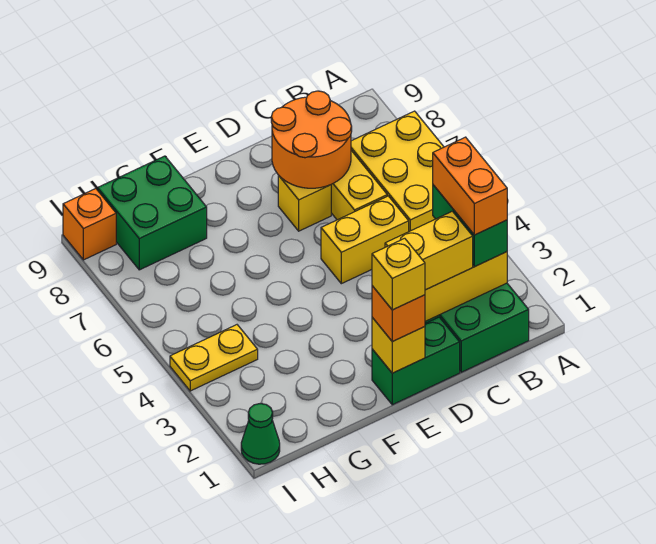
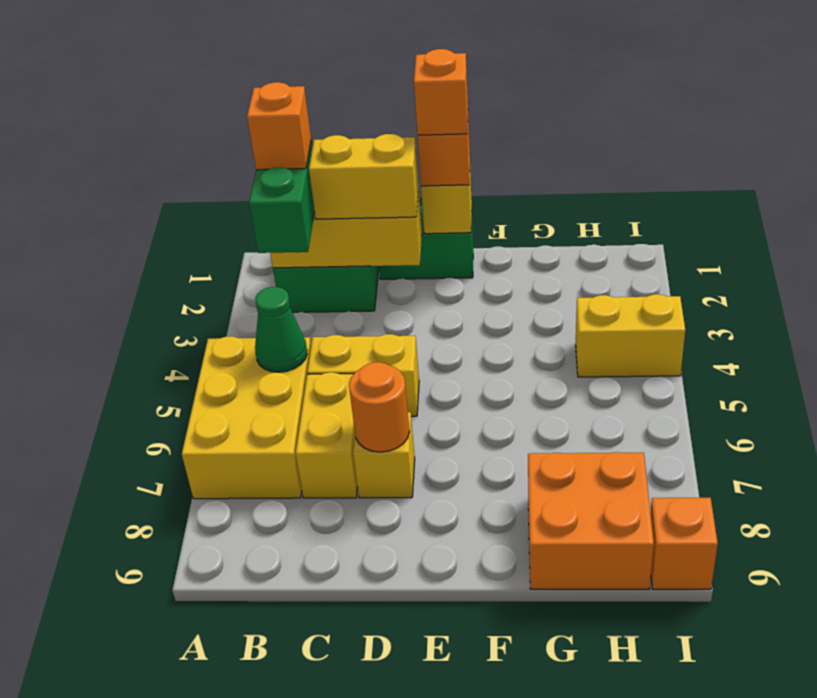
orange brick B2:B3 level 4 -> orange brick B2 level 4
orange round brick C7:D8 level 2 -> orange round brick D7 level 2
yellow brick E1 level 4 -> orange brick E1 level 4
green brick G8:H9 level 1 -> orange brick G8:H9 level 1
yellow plate H4:I4 level 1 -> yellow brick H4:I4 level 1
green cone I1 level 1 -> green cone B5 level 2

